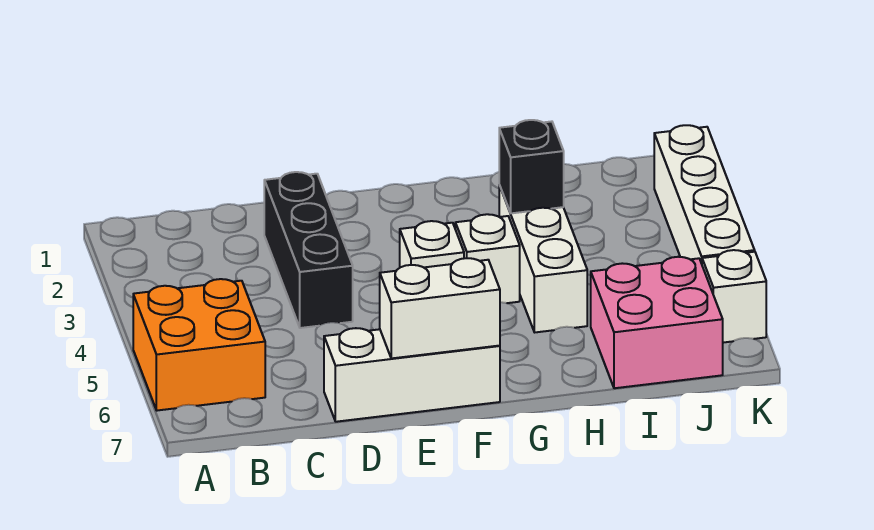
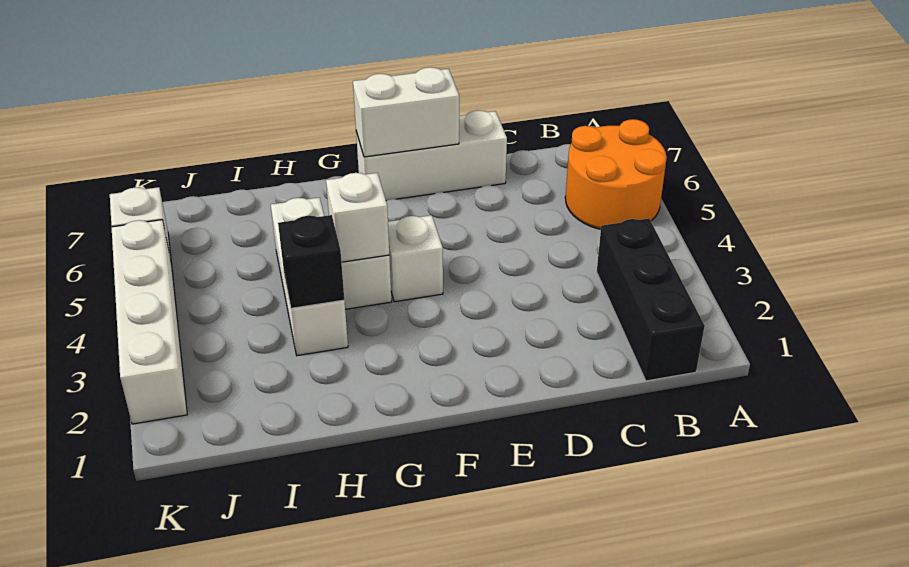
orange brick A5:B6 level 1 -> orange round brick A5:B6 level 1
black brick D2:D4 level 1 -> black brick B1:B3 level 1
none -> white brick G4 level 2
pink brick I6:J7 level 1 -> none

